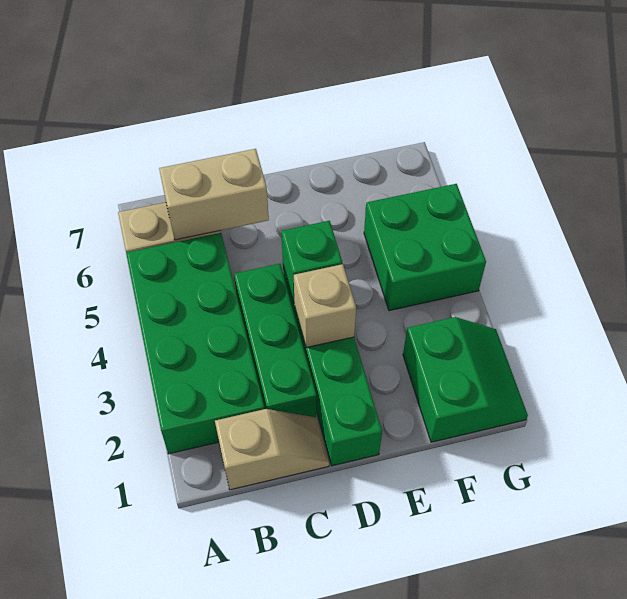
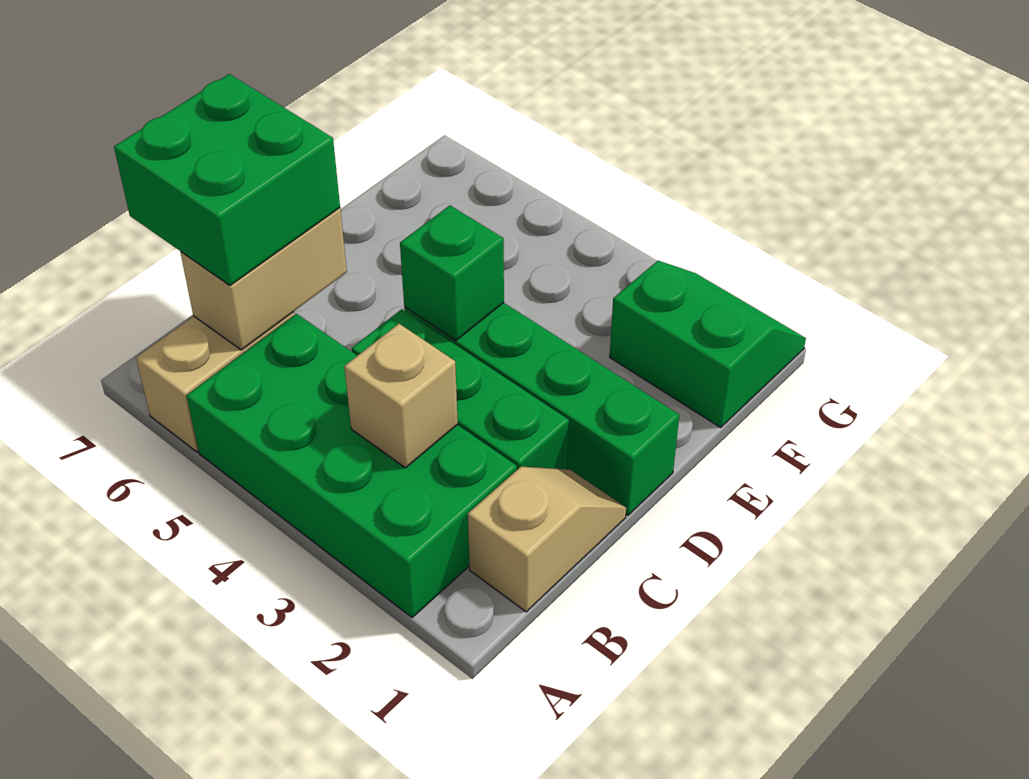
tan brick D3 level 2 -> tan brick B3 level 2
green brick F4:G5 level 1 -> green brick B6:C7 level 3

